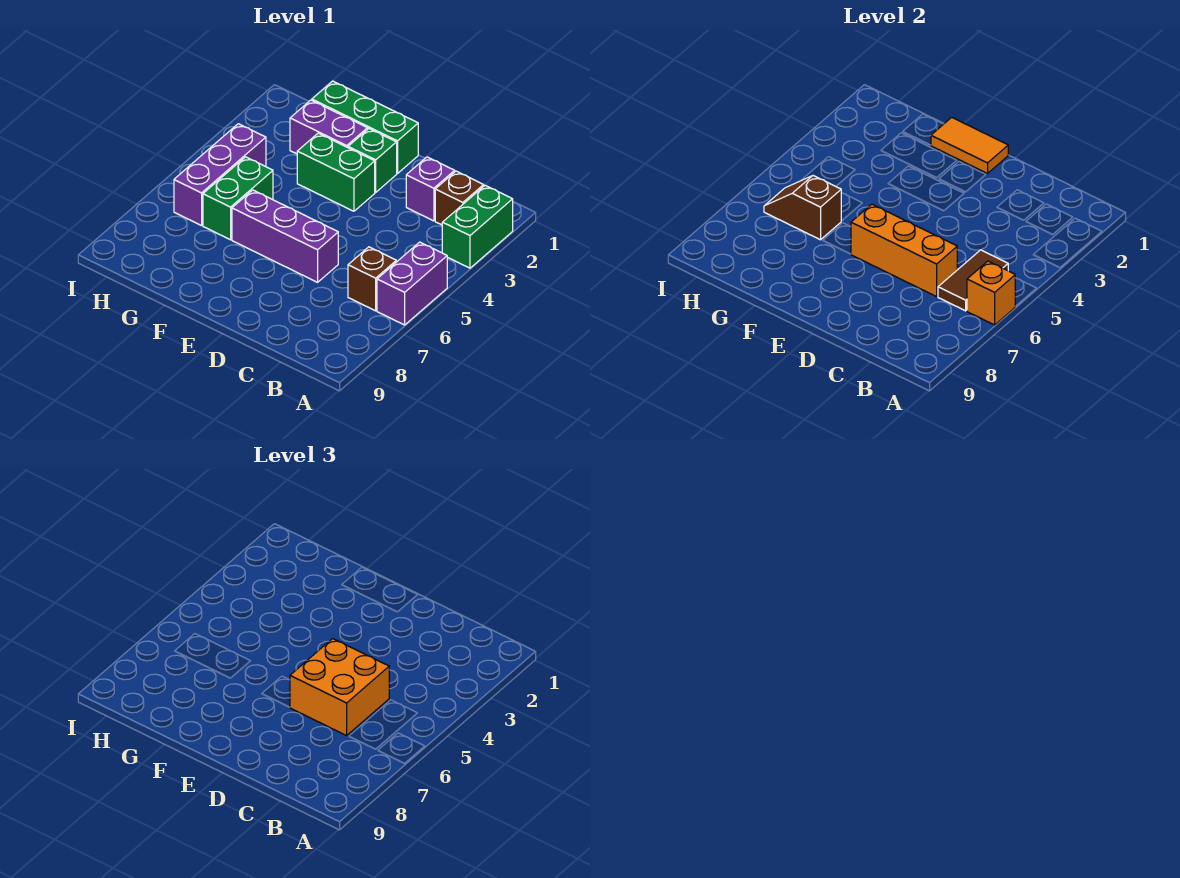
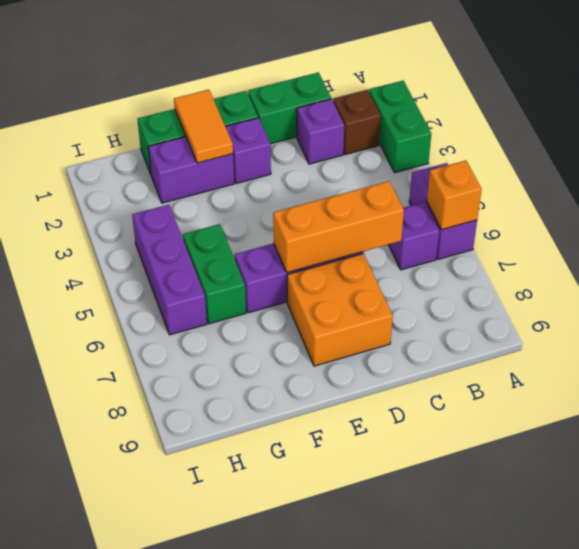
brown tile B5:B6 level 2 -> none
brown brick B6 level 1 -> purple brick B6 level 1
orange brick C5:D6 level 3 -> orange brick D7:E8 level 1
orange tile E1:F1 level 2 -> orange tile F1:F2 level 2
green brick E2 level 1 -> purple brick E2 level 1
green brick E3:F3 level 1 -> green brick C1:D1 level 1
brown slope G6:H6 level 2 top G -> none

